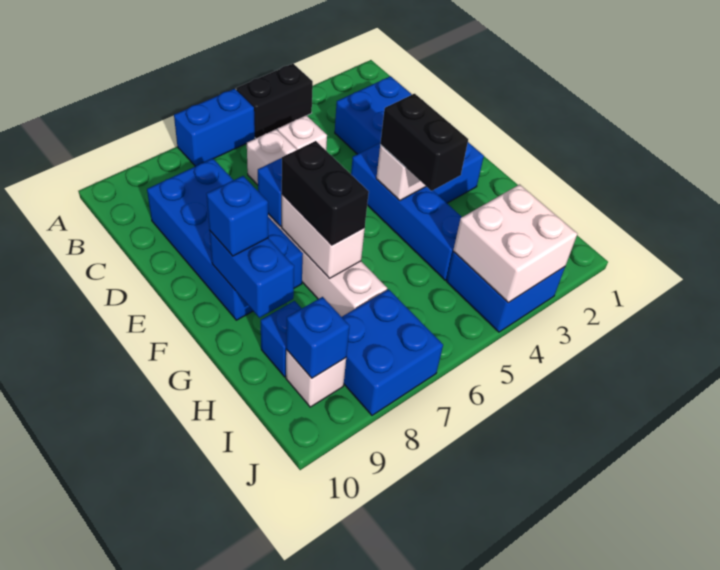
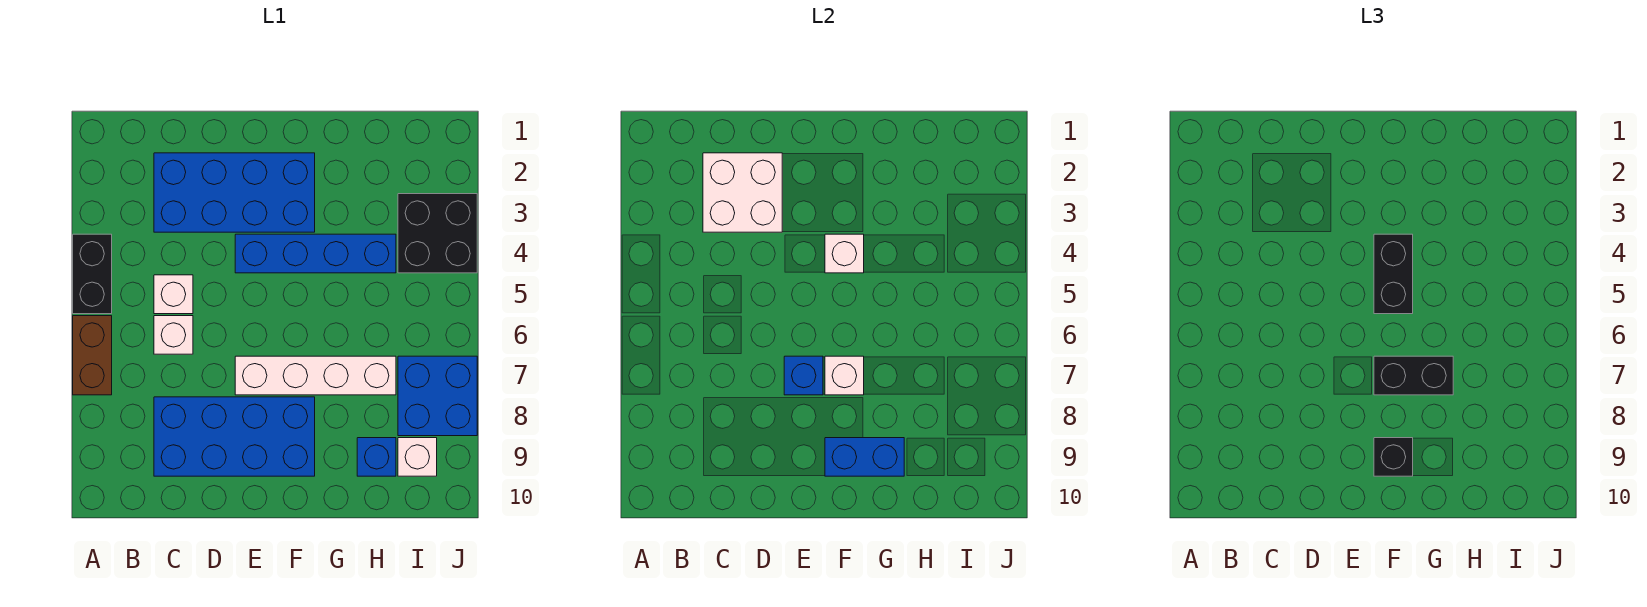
blue brick A6:A7 level 1 -> brown brick A6:A7 level 1
black brick F4:G4 level 3 -> black brick F4:F5 level 3
white brick F7:G7 level 2 -> white brick F7 level 2
blue brick F9 level 3 -> black brick F9 level 3
blue brick I3:J4 level 1 -> black brick I3:J4 level 1
white brick I3:J4 level 2 -> white brick C2:D3 level 2
blue brick I9 level 2 -> none

